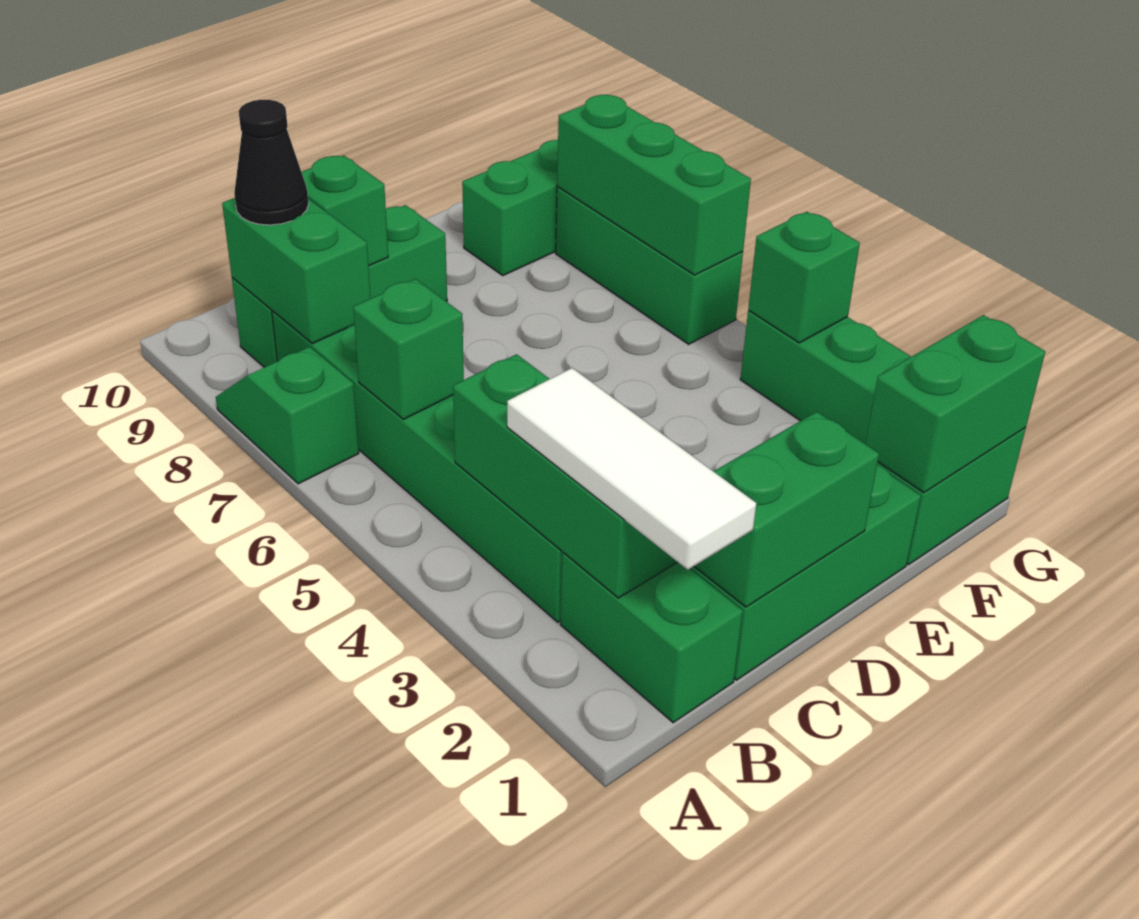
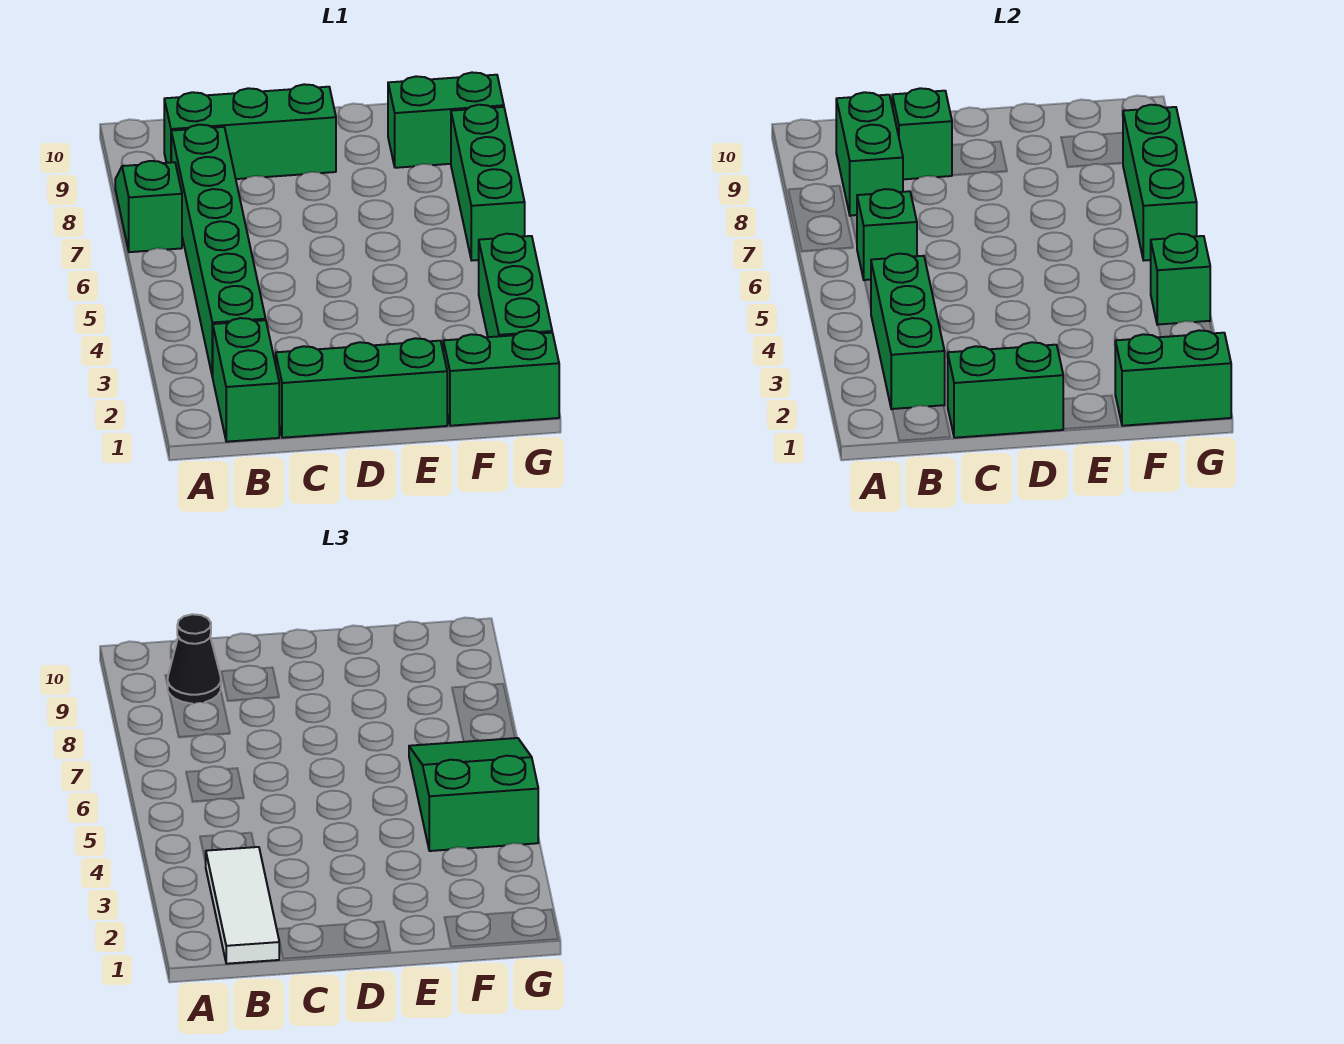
none -> green slope F4:G6 level 3 top 4

